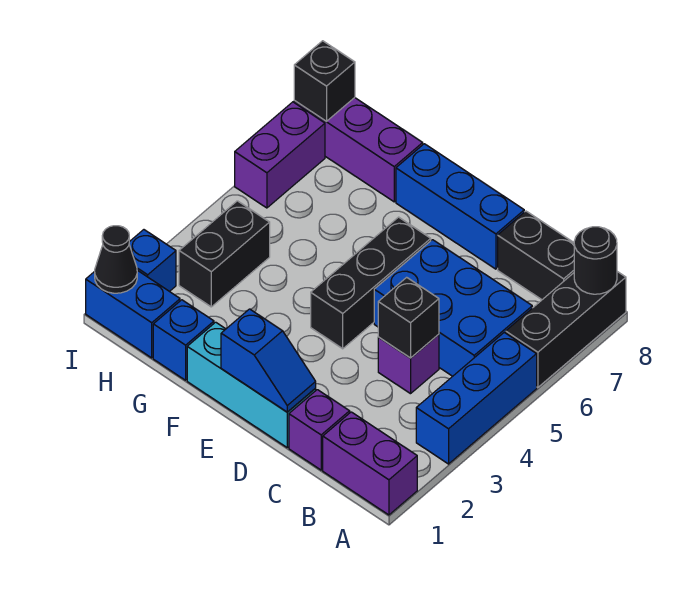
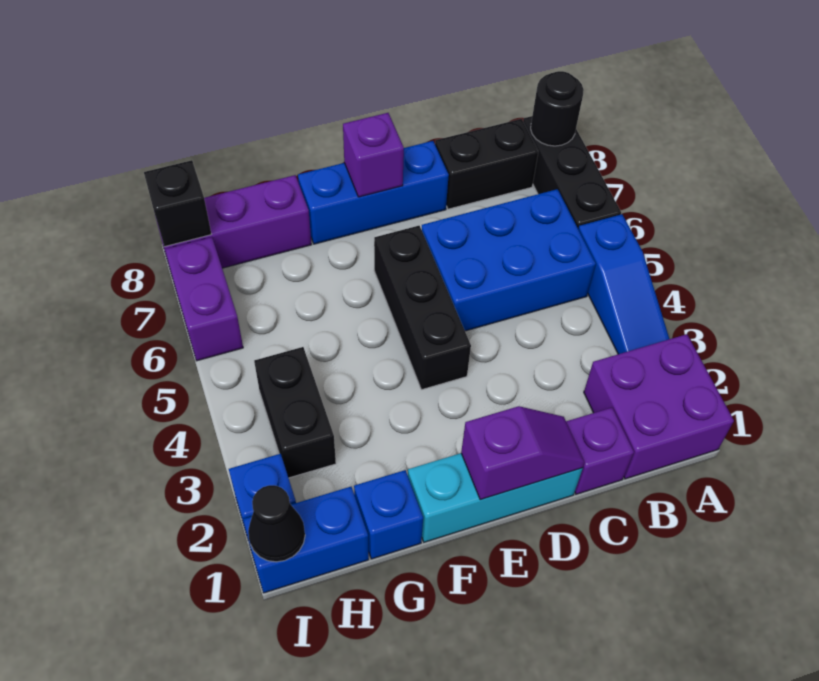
purple brick A1:B1 level 1 -> purple brick A1:B2 level 1
blue brick A3:A5 level 1 -> blue slope A3:A5 level 1 top 5
purple brick C4 level 1 -> purple brick E8 level 2
black brick C4 level 2 -> none
blue slope D1:E1 level 2 top E -> purple slope D1:E1 level 2 top E

